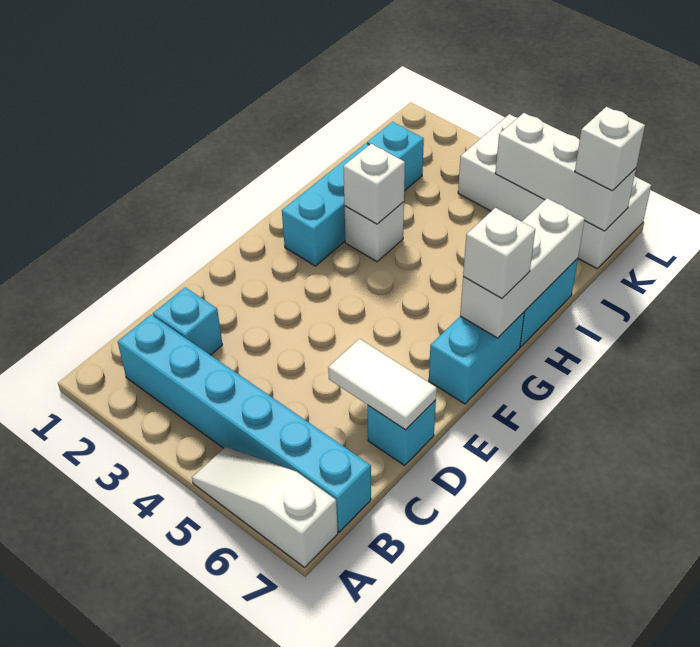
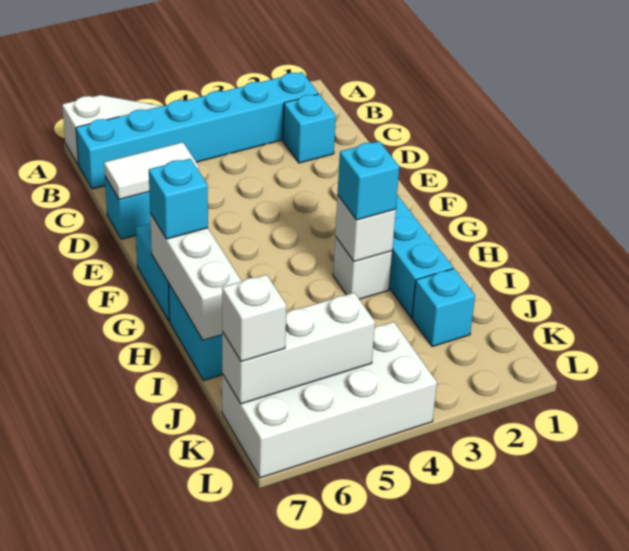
white brick G7 level 3 -> cyan brick G7 level 3
none -> cyan brick H3 level 3

